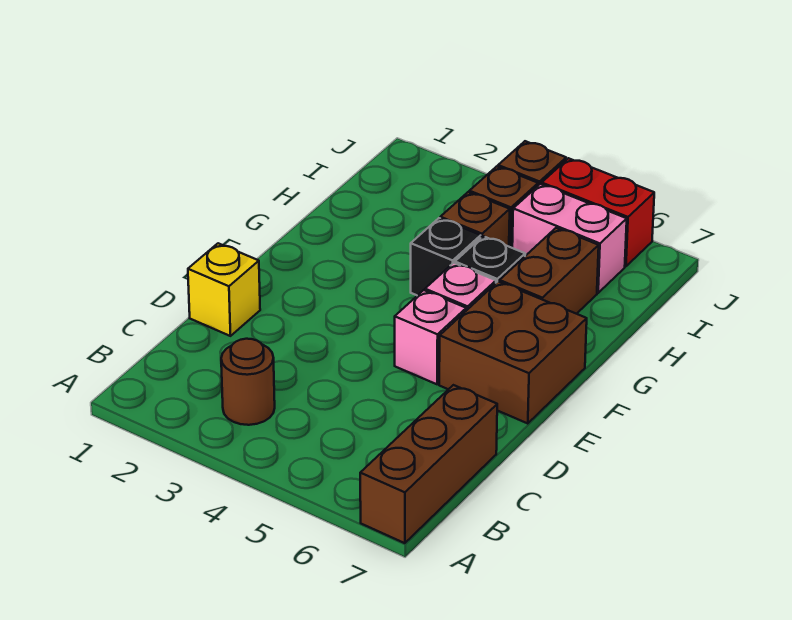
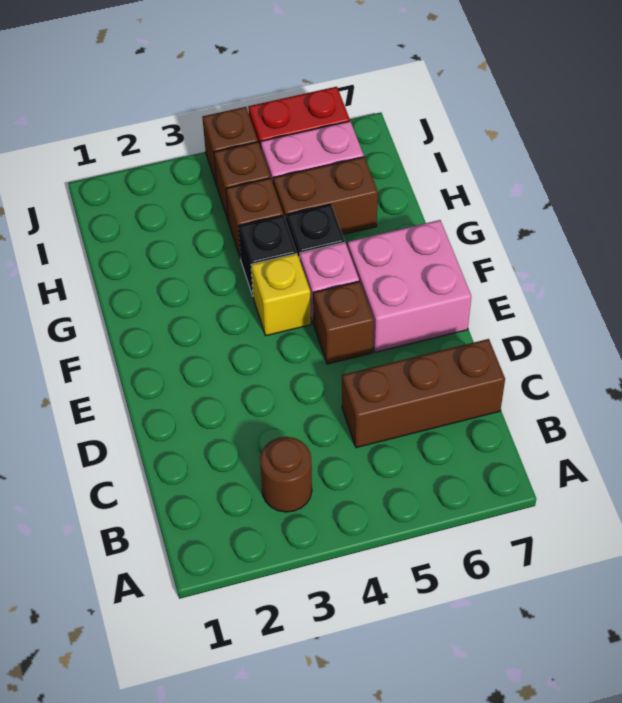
brown brick A7:C7 level 1 -> brown brick C5:C7 level 1
yellow brick D1 level 1 -> yellow brick F4 level 1
pink brick E5 level 1 -> brown brick E5 level 1
brown brick E6:F7 level 1 -> pink brick E6:F7 level 1
brown brick G6:H6 level 1 -> brown brick H5:H6 level 1

